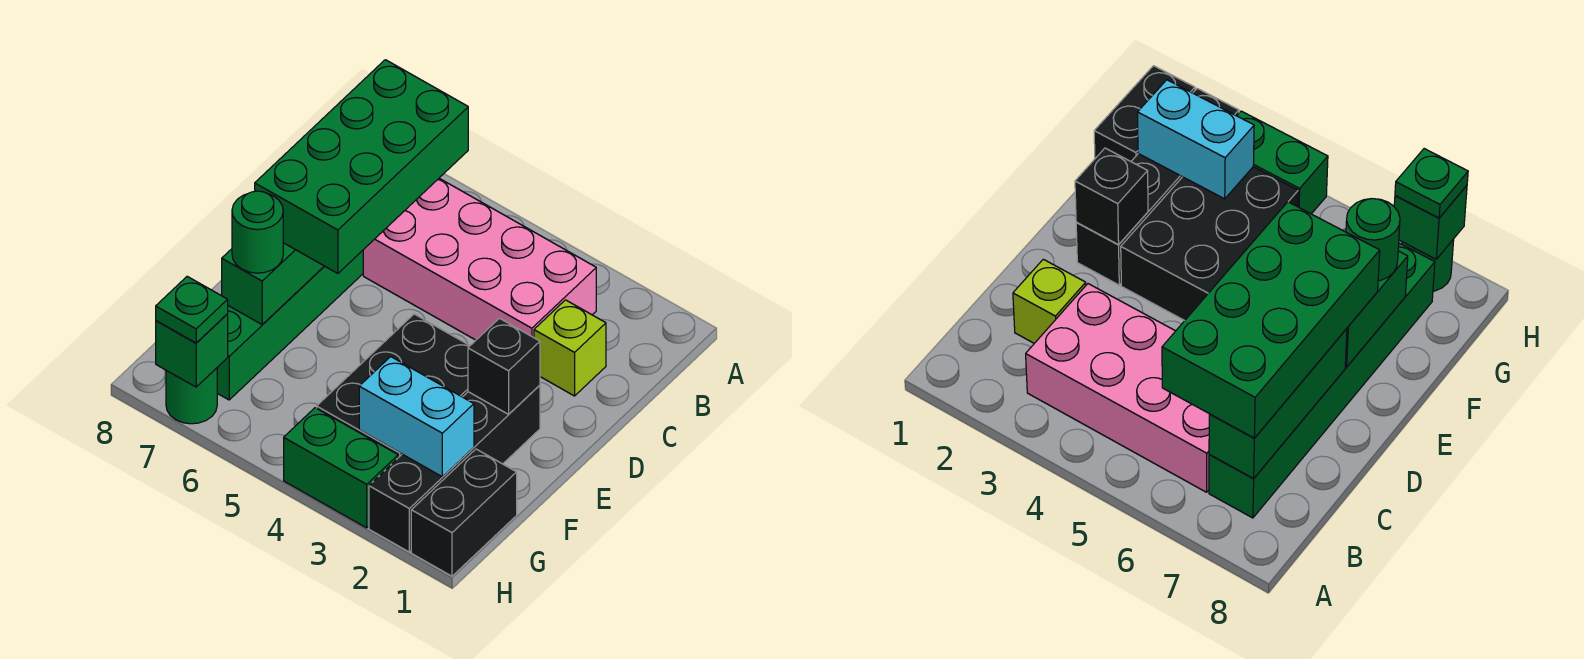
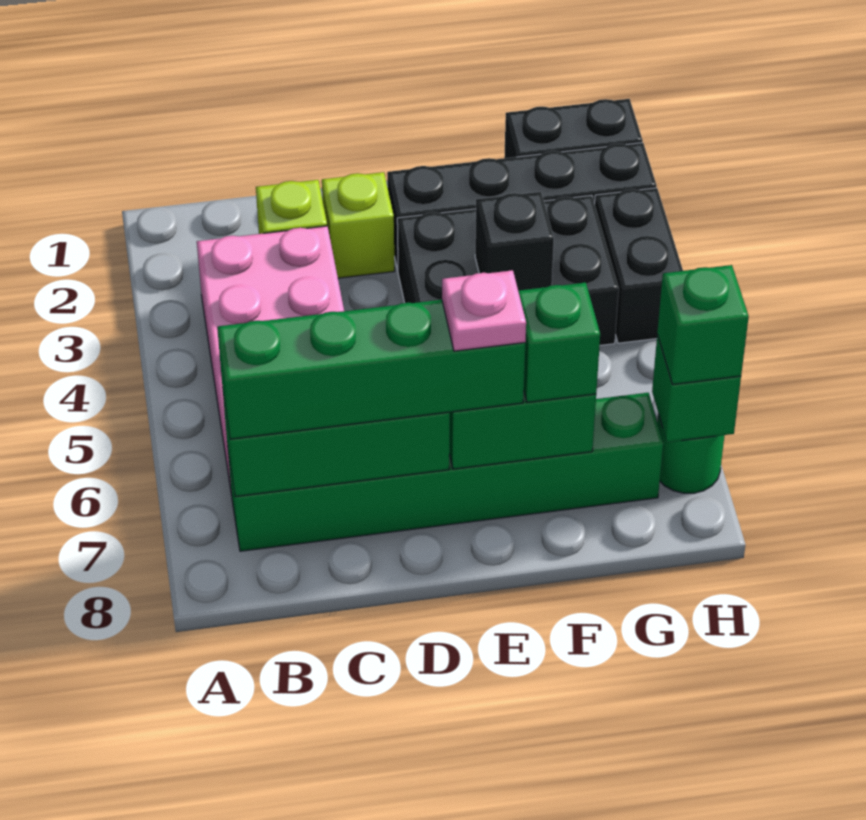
green brick B6:E7 level 3 -> green brick B7:E7 level 3
none -> lime brick D2 level 1
black brick E2 level 2 -> black brick F4 level 2
none -> pink plate E7 level 4
green round brick F7 level 3 -> green brick F7 level 3
cyan brick G2:G3 level 2 -> none
green brick H3:H4 level 1 -> black brick H3:H4 level 1
green plate H7 level 3 -> green brick H7 level 3

